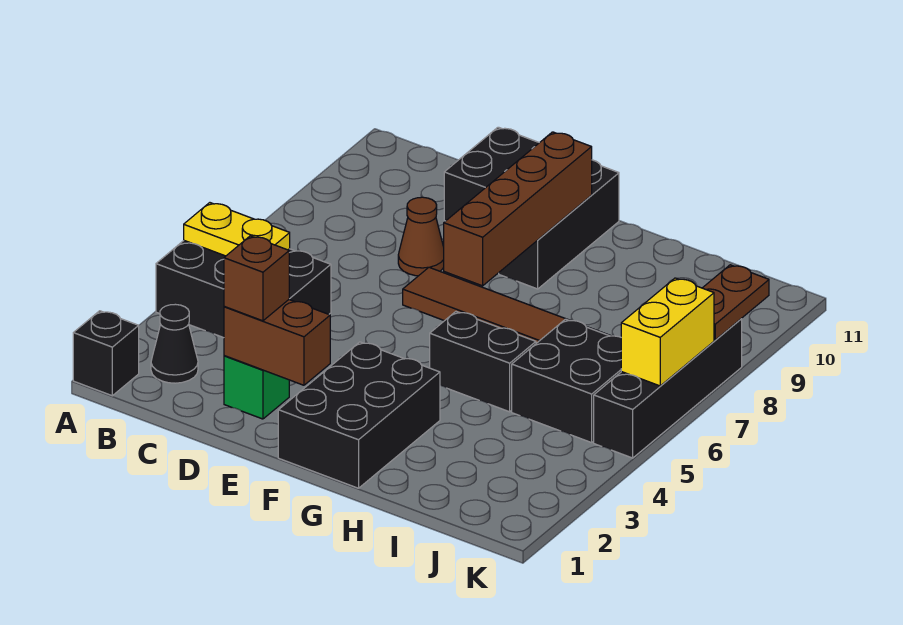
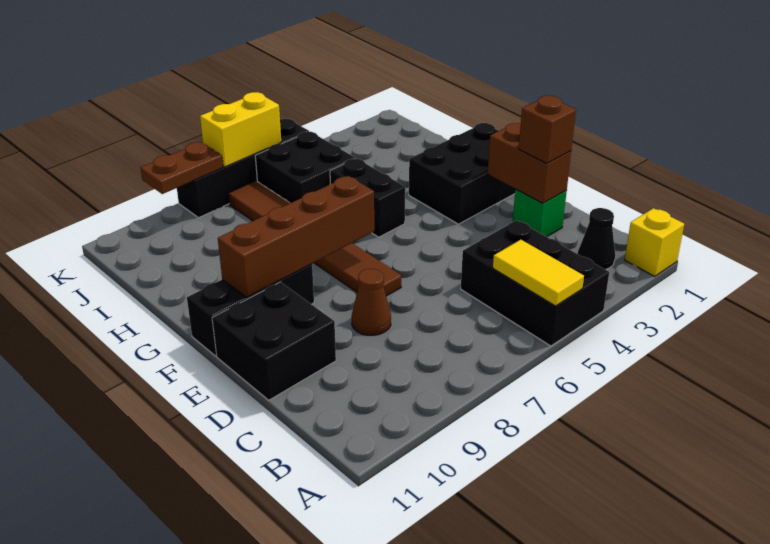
black brick A1 level 1 -> yellow brick A1 level 1
yellow plate A5:B5 level 2 -> yellow tile A5:B5 level 2

